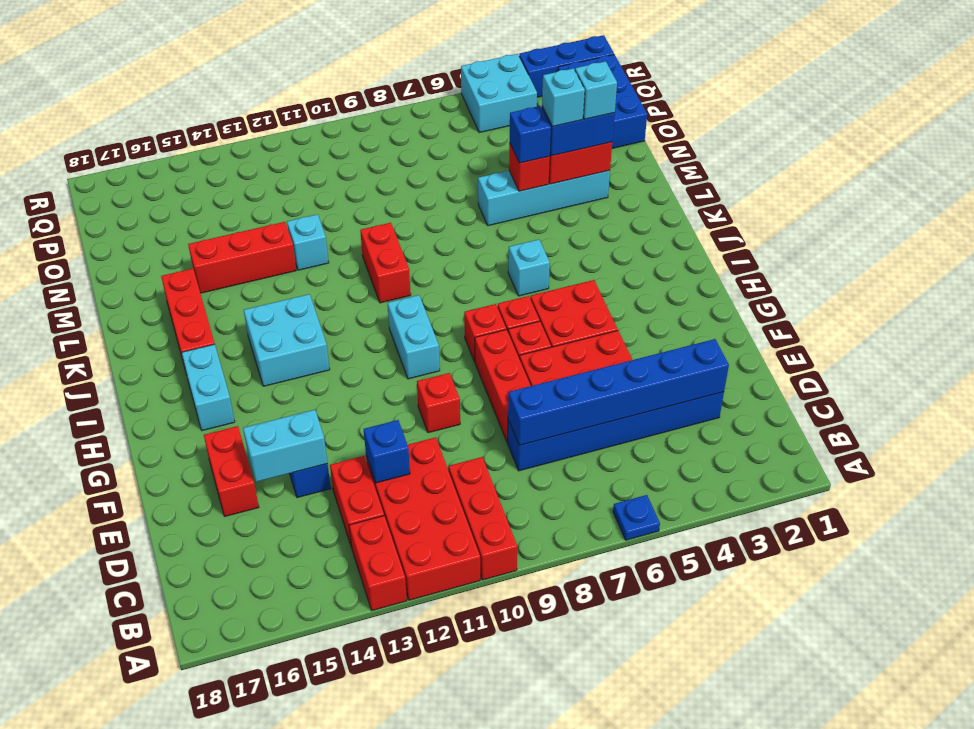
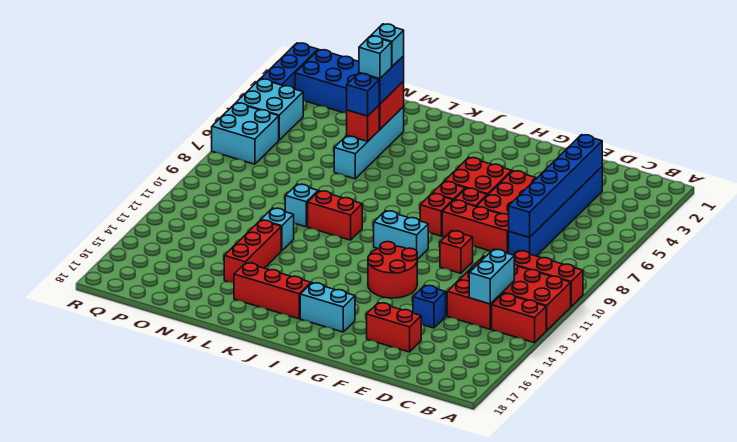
blue plate A6 level 1 -> none
blue brick D12 level 2 -> none
cyan brick E14:E15 level 2 -> cyan brick C12:C13 level 2
none -> red round brick G12:H13 level 1
cyan brick I13:J14 level 1 -> cyan brick Q6:R7 level 1
cyan brick J6 level 1 -> cyan brick M10 level 1

